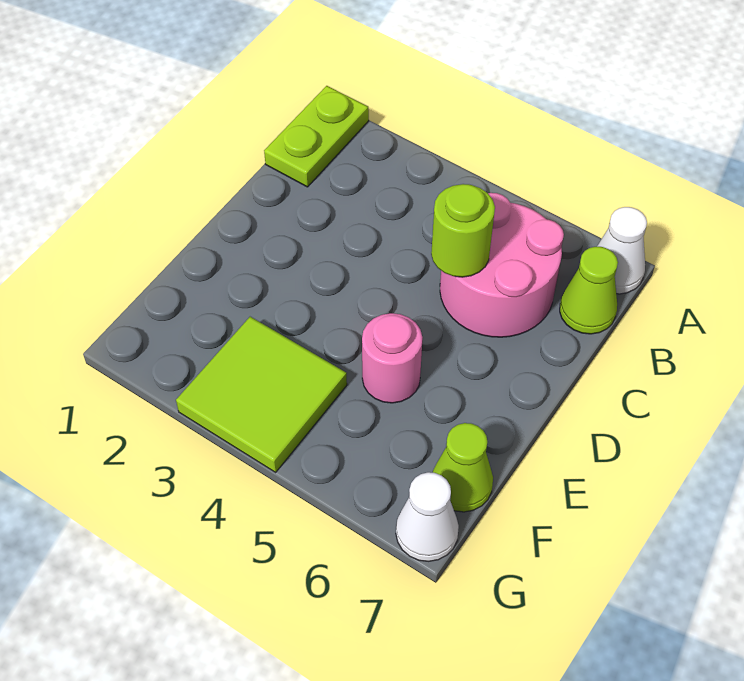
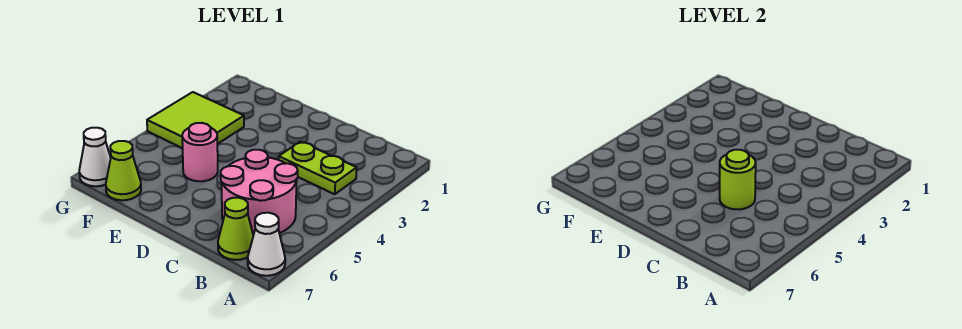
lime plate A1:B1 level 1 -> lime plate B3:C3 level 1

